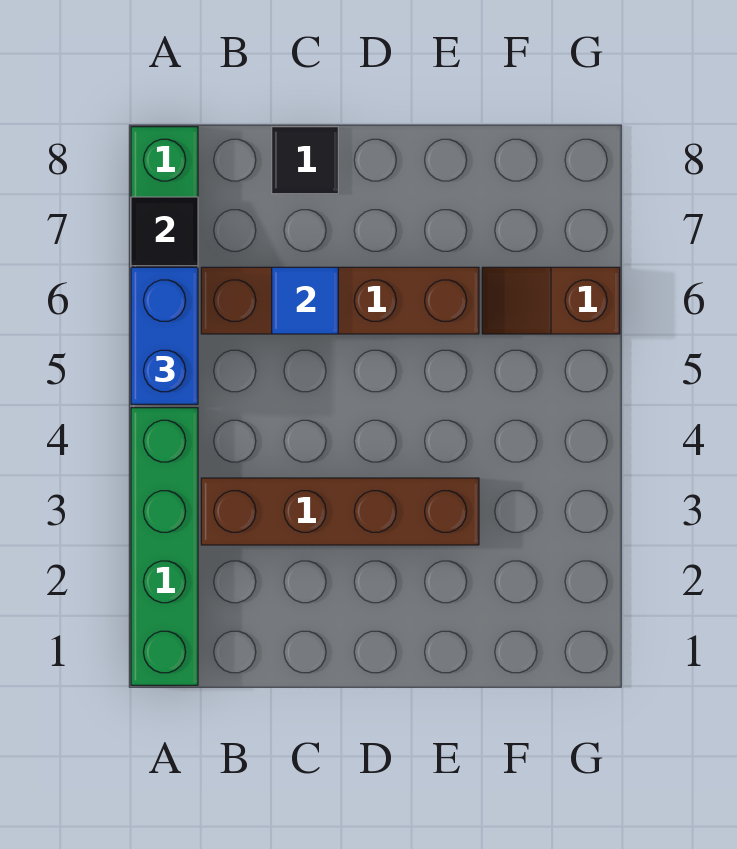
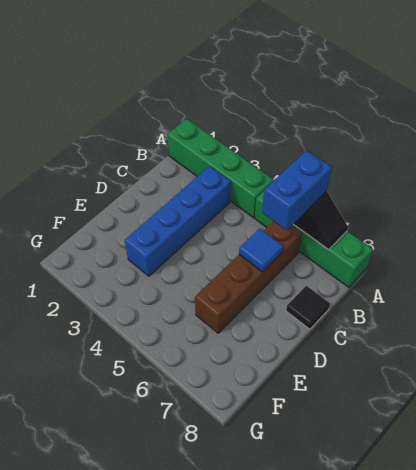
blue brick A5:A6 level 3 -> blue brick A6:B6 level 3
brown brick B3:E3 level 1 -> blue brick B3:E3 level 1
brown slope F6:G6 level 1 top G -> none

